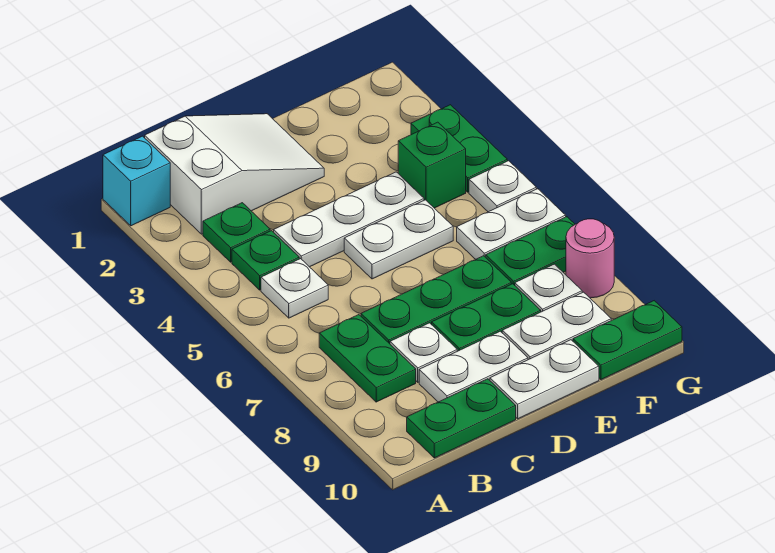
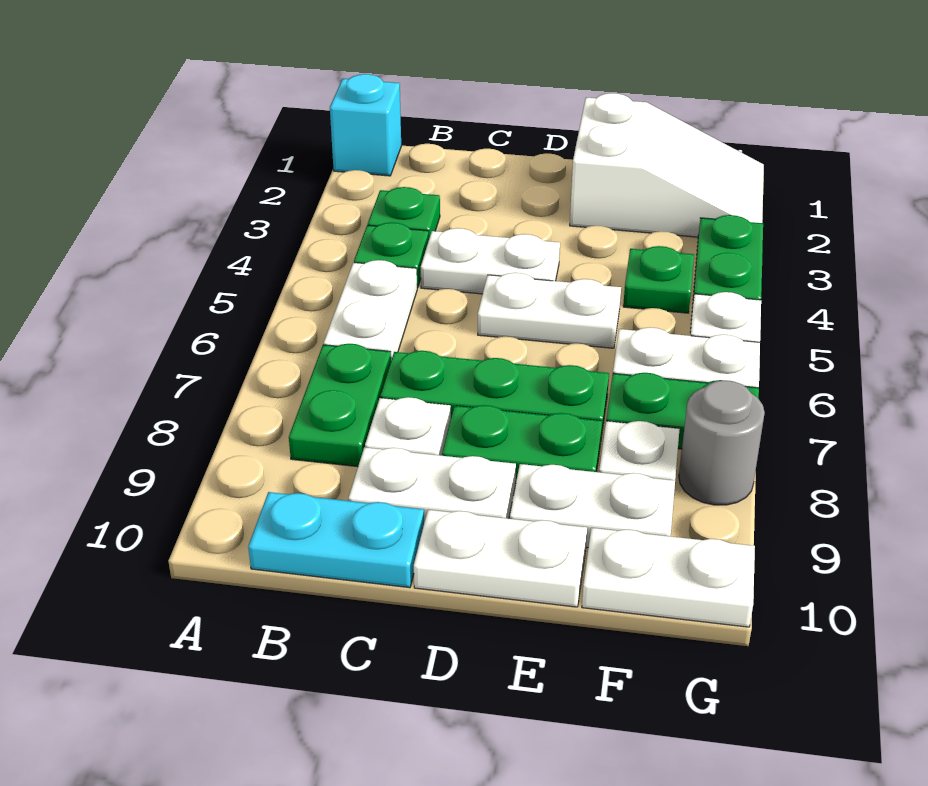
white slope B1:D2 level 1 top B -> white slope E1:G2 level 1 top E
white plate B5 level 1 -> white plate B5:B6 level 1
green plate B10:C10 level 1 -> cyan plate B10:C10 level 1
white plate C4:E4 level 1 -> white plate C4:D4 level 1
green brick F4 level 1 -> green plate F4 level 1
green plate F10:G10 level 1 -> white plate F10:G10 level 1
pink round brick G8 level 1 -> grey round brick G8 level 1

